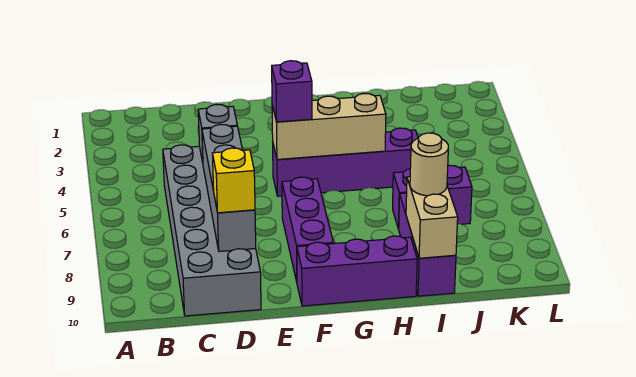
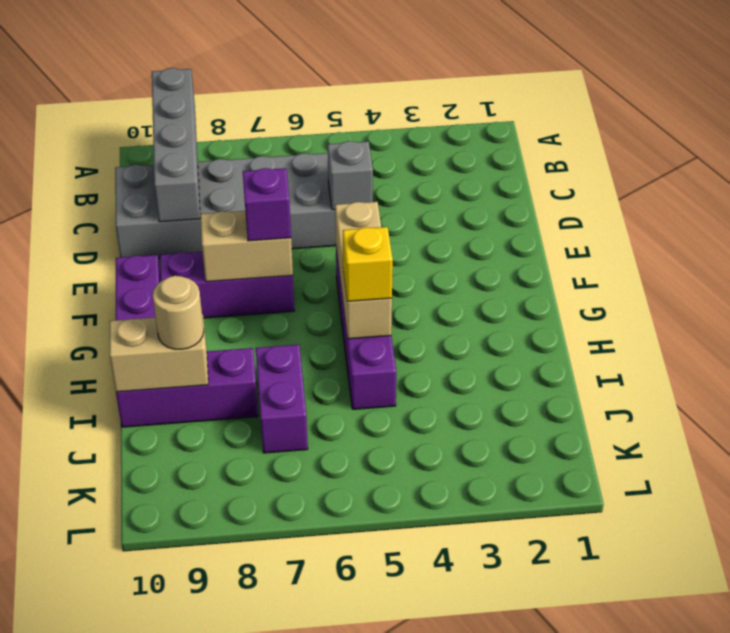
grey brick D6:D9 level 2 -> grey brick A9:D9 level 2
yellow brick D9 level 3 -> yellow brick H5 level 3
purple brick F5 level 3 -> purple brick F7 level 3
none -> tan brick F7:F8 level 2

